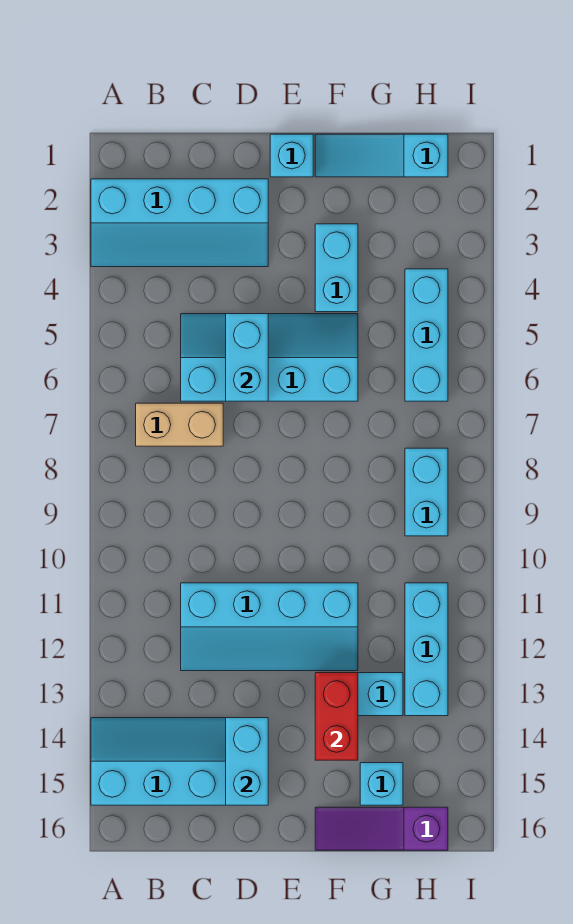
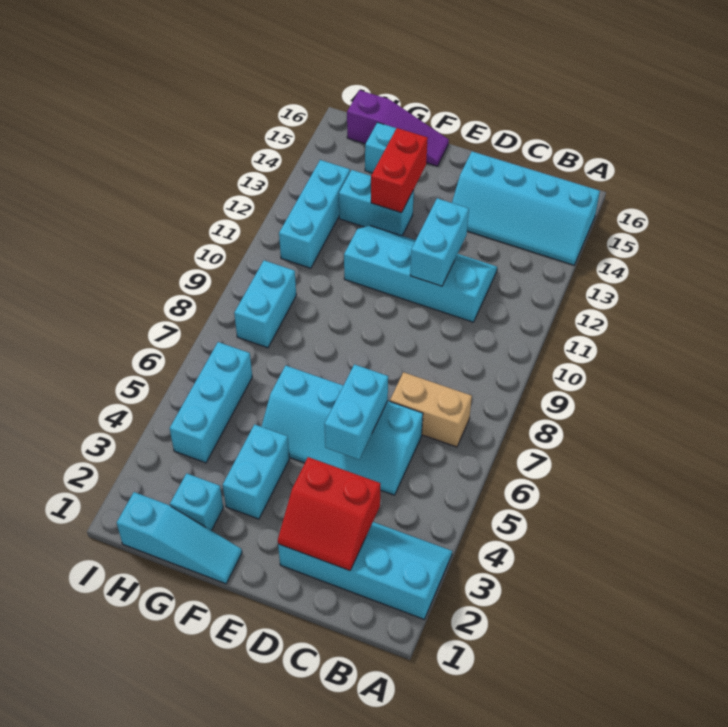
none -> red slope C2:D3 level 2 top 3
cyan brick D14:D15 level 2 -> cyan brick D11:D12 level 2
cyan brick E1 level 1 -> cyan brick G2 level 1

